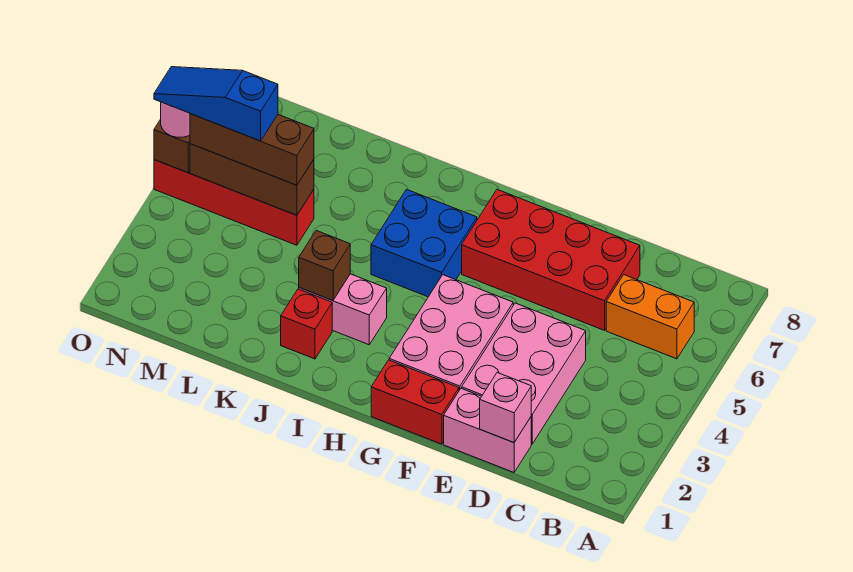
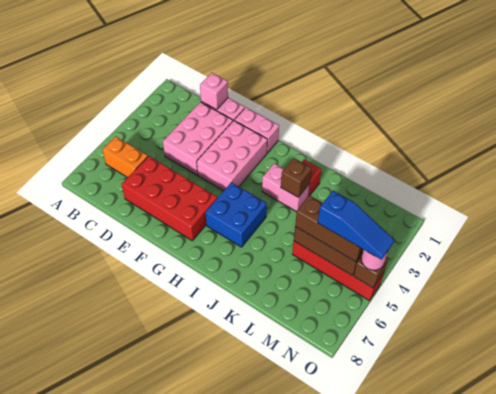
red brick F1:G1 level 1 -> pink brick F1:G1 level 1

